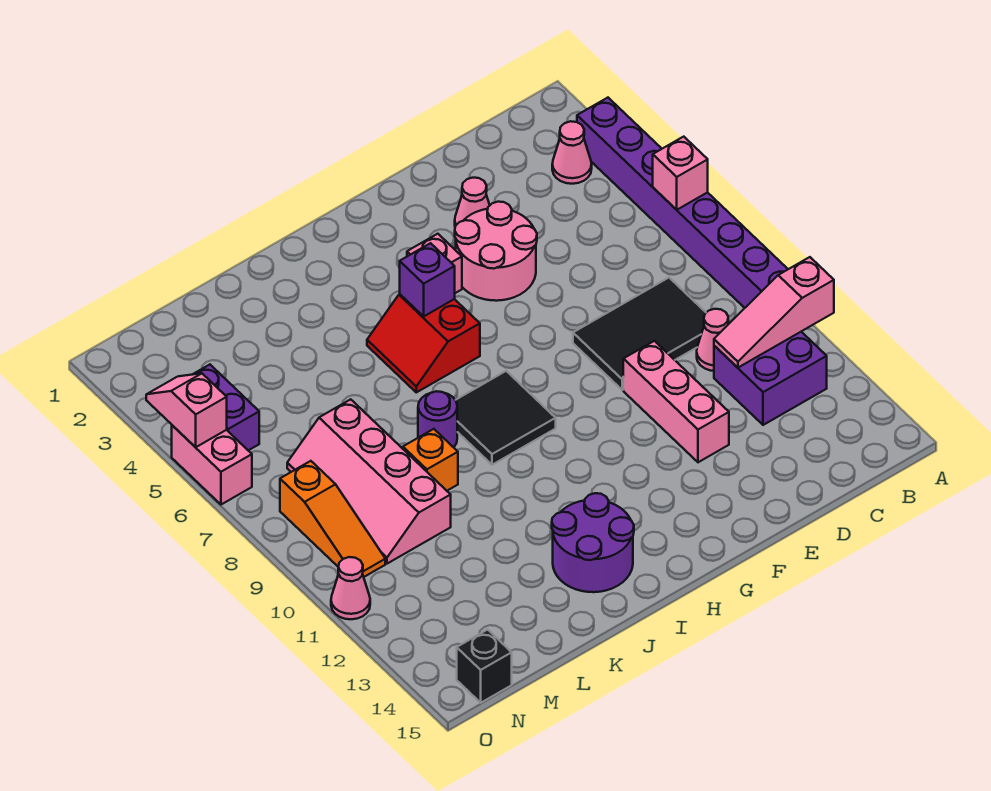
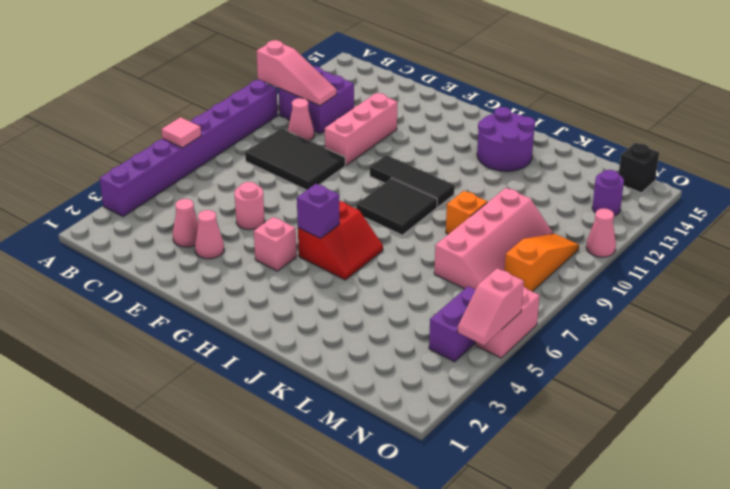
pink brick A6 level 2 -> pink tile A6 level 2
pink cone B3 level 1 -> pink cone D3 level 1
pink round brick E4:F5 level 1 -> pink round brick E5 level 1
none -> black tile G10:I10 level 1
purple round brick J8 level 1 -> purple round brick N13 level 1

